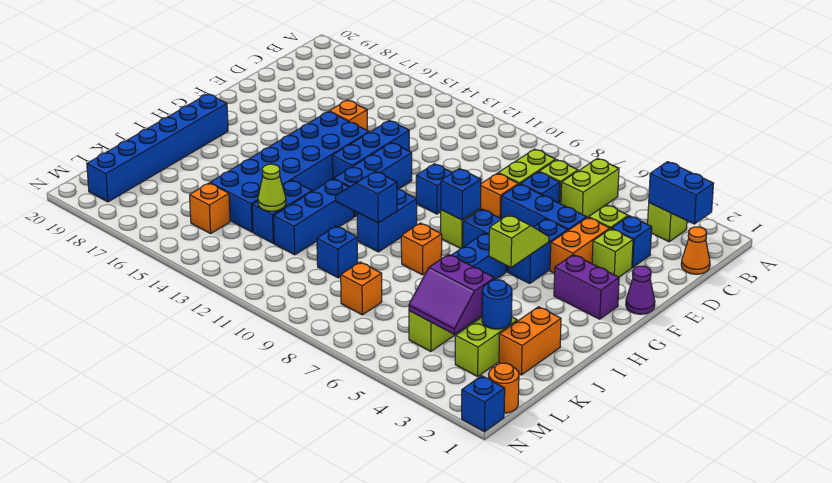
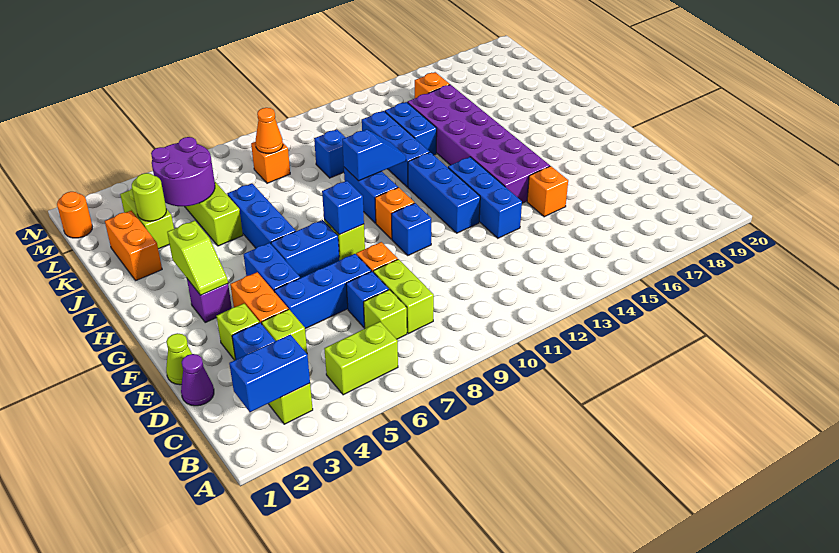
lime brick B6:C6 level 1 -> lime brick B5:B6 level 1
orange cone C1 level 1 -> orange cone L8 level 2
purple cone F1 level 1 -> purple cone D1 level 1
blue brick F14:K15 level 1 -> purple brick F14:K15 level 1
purple brick G2:G3 level 1 -> purple brick G3 level 1
lime slope G5:H5 level 2 top H -> lime slope G3:H3 level 2 top H
blue brick H19:M19 level 1 -> none
orange brick I8 level 1 -> orange brick G10 level 1
blue round brick K3 level 2 -> lime round brick K3 level 2
purple slope K4:L5 level 2 top K -> purple round brick K4:L5 level 2
lime cone K13 level 2 -> lime cone E1 level 1
blue brick N1 level 1 -> none

